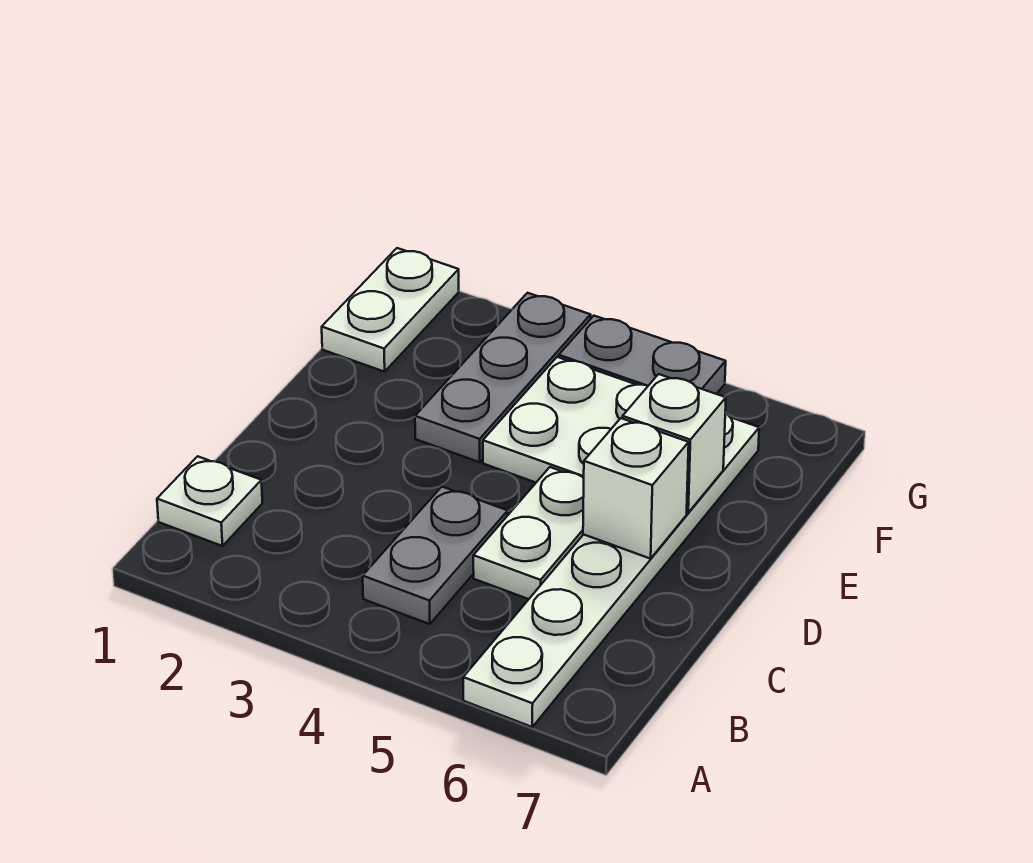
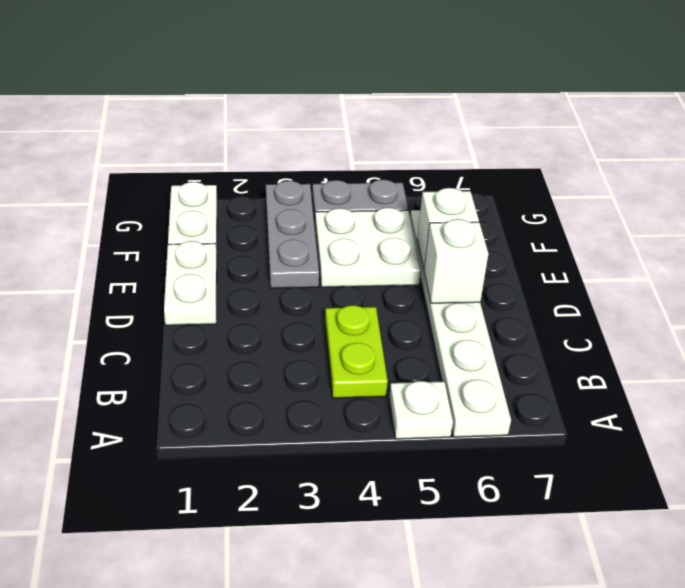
white plate B1 level 1 -> white plate A5 level 1
grey plate B4:C4 level 1 -> lime plate B4:C4 level 1
white plate C5:D5 level 1 -> white plate D1:E1 level 1

